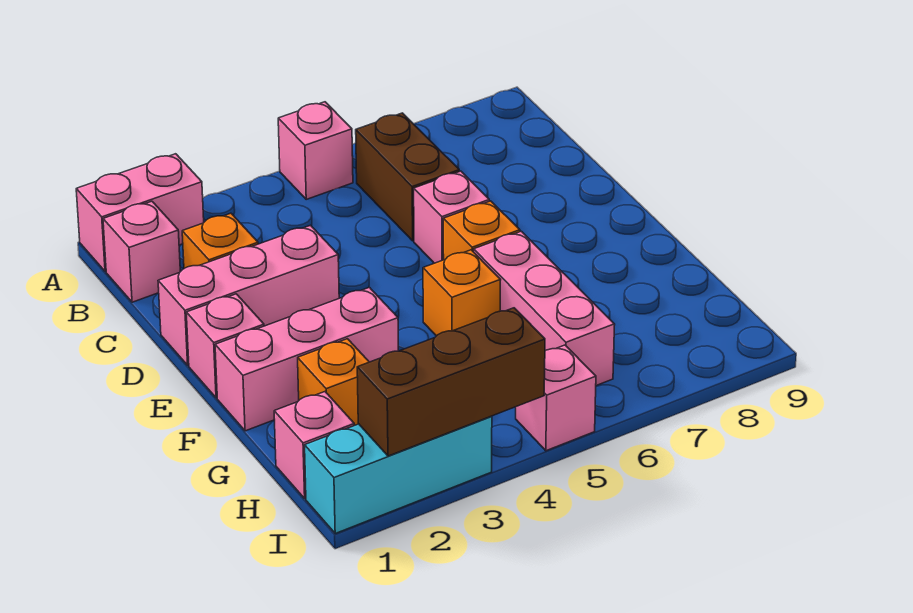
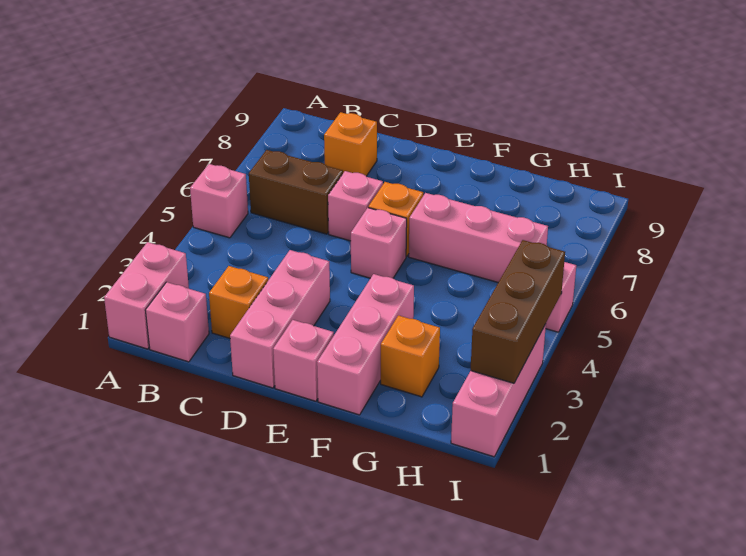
orange brick F5 level 1 -> orange brick C8 level 1
pink brick H1 level 1 -> pink brick E5 level 1
cyan brick I1:I3 level 1 -> pink brick I1:I3 level 1

